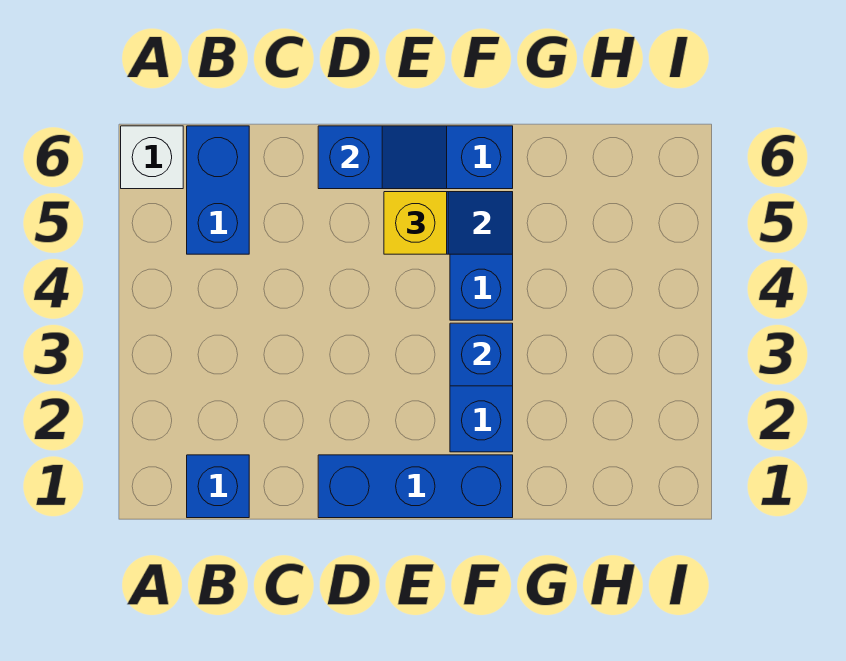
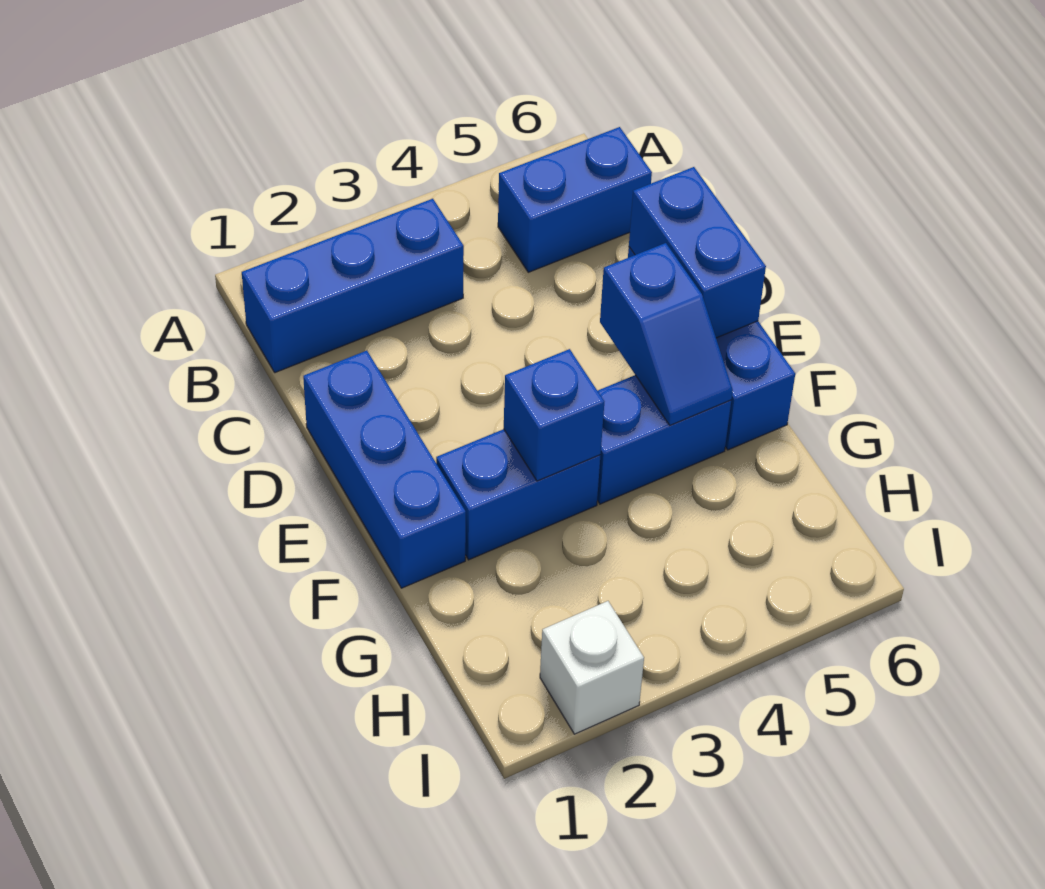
white brick A6 level 1 -> white brick I2 level 1
blue brick B1 level 1 -> blue brick B1:B3 level 1
blue slope D6:E6 level 2 top D -> blue brick D6:E6 level 2
yellow brick E5 level 3 -> none

